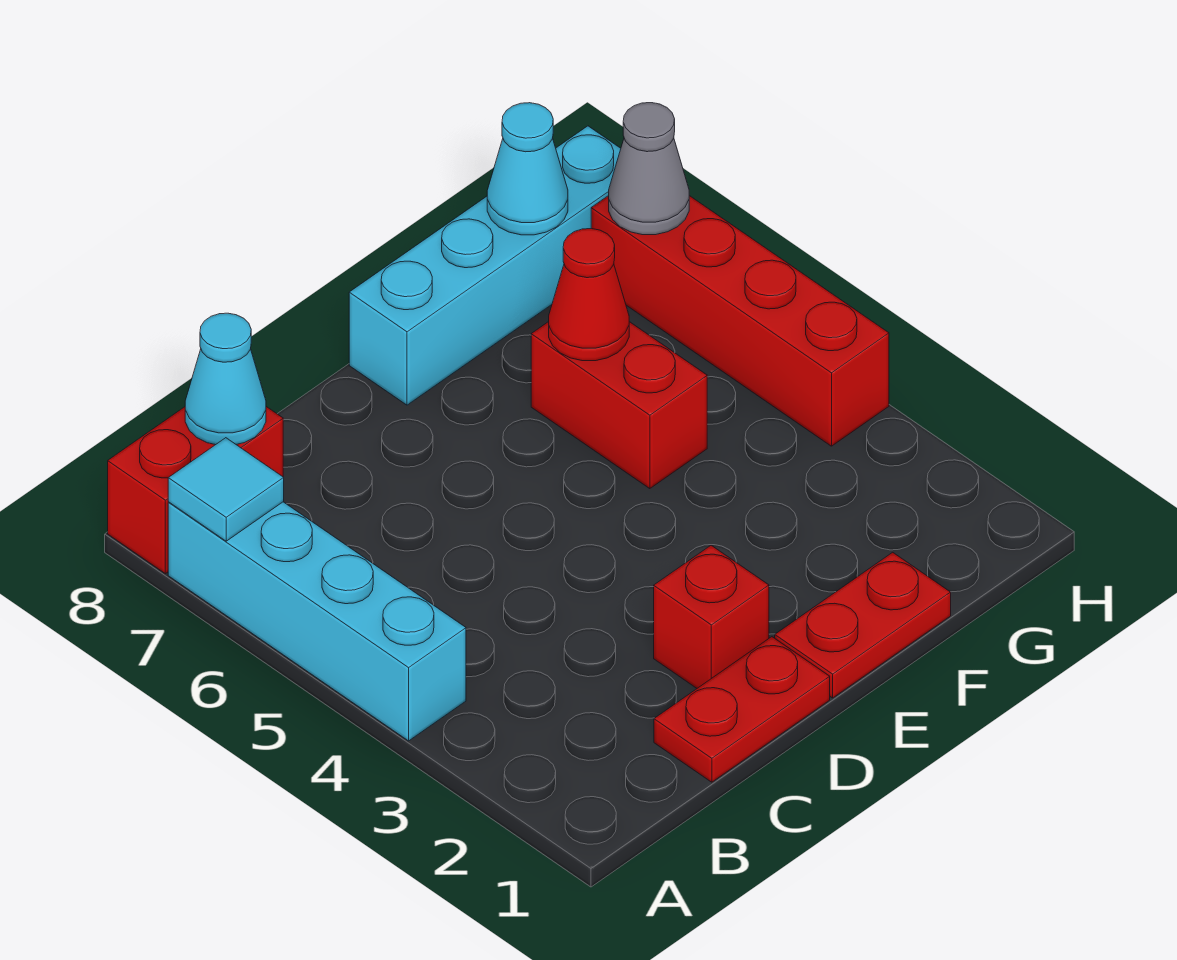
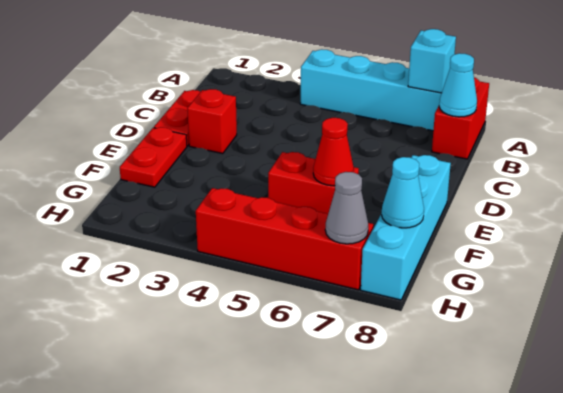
cyan tile A7 level 2 -> cyan brick A7 level 2

